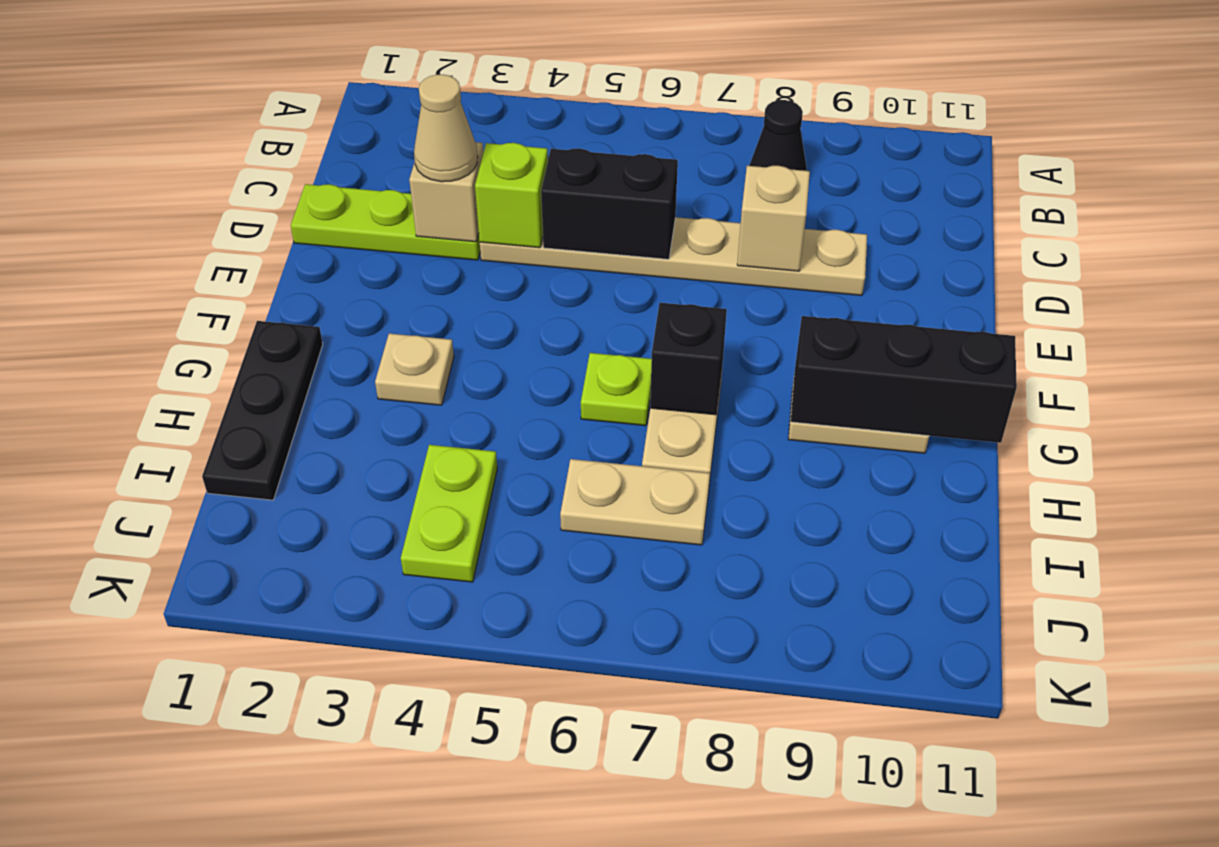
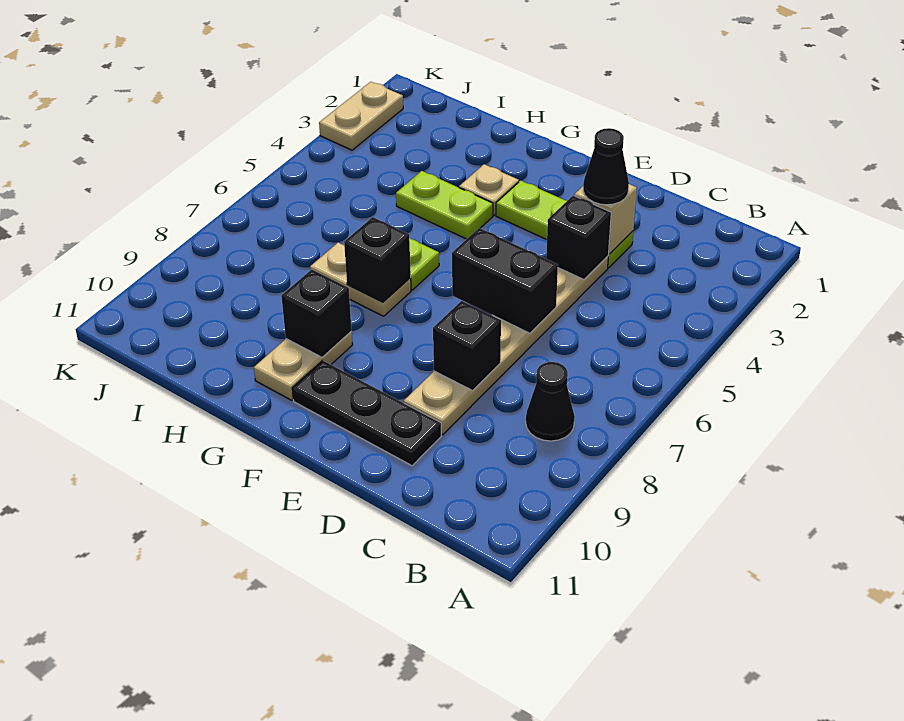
lime plate D1:D3 level 1 -> lime plate D3:F3 level 1
tan cone D3 level 3 -> black cone D3 level 3
lime brick D4 level 2 -> black brick D4 level 2
black brick D5:D6 level 2 -> black brick D6:E6 level 2
tan brick D8 level 2 -> black brick D8 level 2
black plate G1:I1 level 1 -> black plate D10:F10 level 1
black brick G9:G11 level 2 -> black brick G9 level 2
lime plate I4:J4 level 1 -> lime plate G4:H4 level 1
tan plate I6:I7 level 1 -> tan plate K2:K3 level 1

